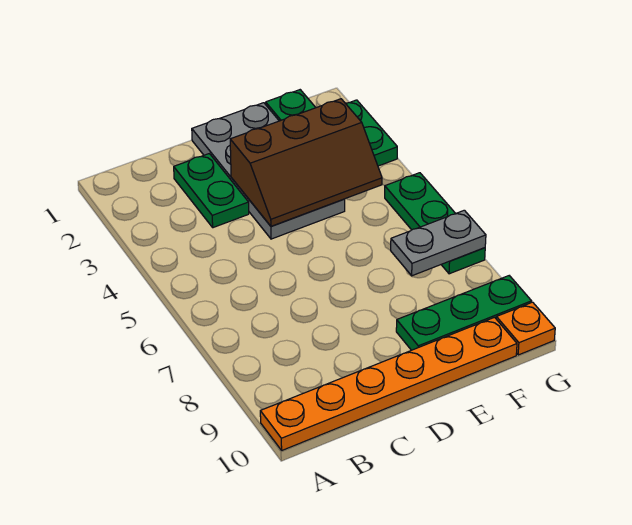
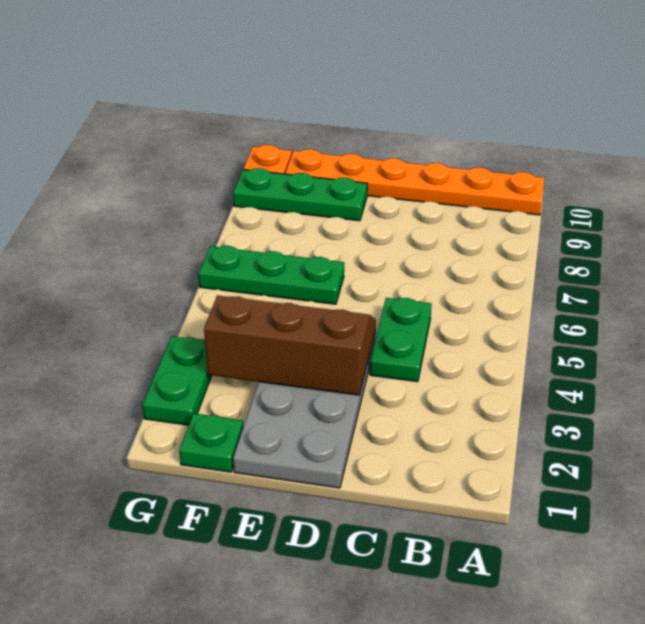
green plate C2:C3 level 1 -> green plate C4:C5 level 1
grey plate F7:G7 level 2 -> none
green plate G5:G7 level 1 -> green plate E6:G6 level 1

